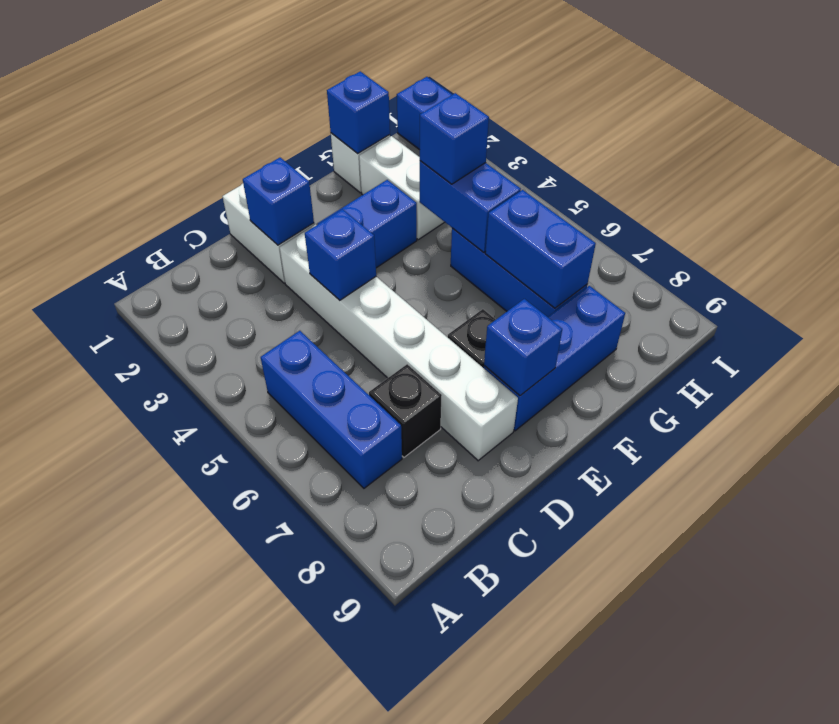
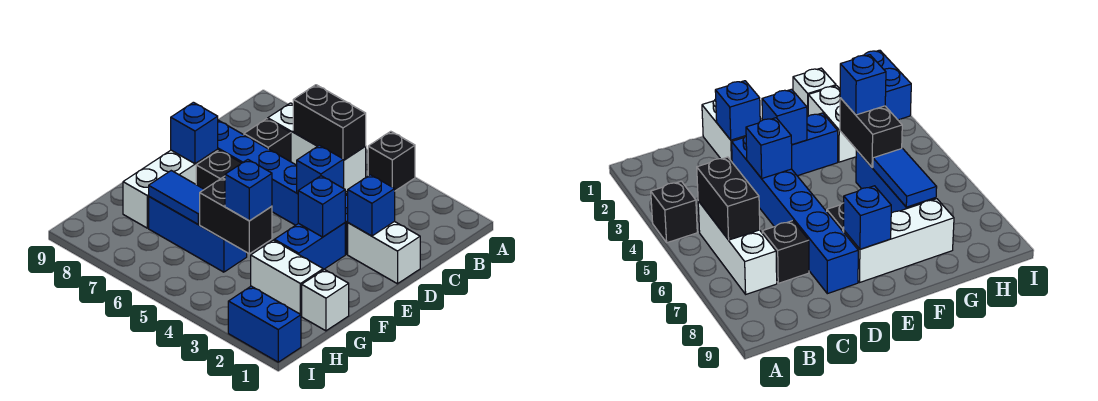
none -> black brick A4 level 1
blue brick B5:B7 level 1 -> white brick B5:B7 level 1
none -> black brick B5:B6 level 2
white brick D3:D8 level 1 -> blue brick D3:D8 level 1
blue brick E8:G8 level 1 -> white brick E8:G8 level 1
blue brick G1 level 2 -> blue brick E3 level 2
blue brick G4:G5 level 2 -> black brick G4:G5 level 2
blue brick G6:G7 level 2 -> blue tile G6:G7 level 2

